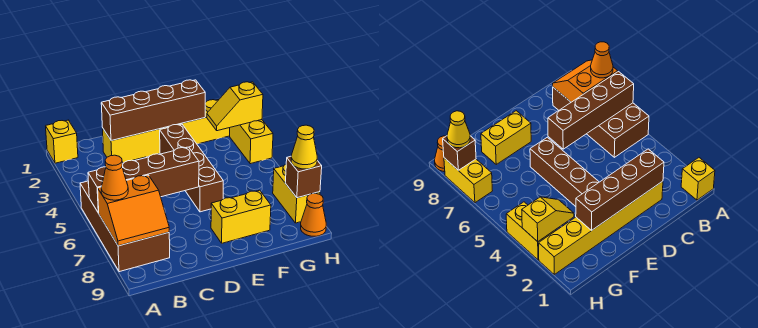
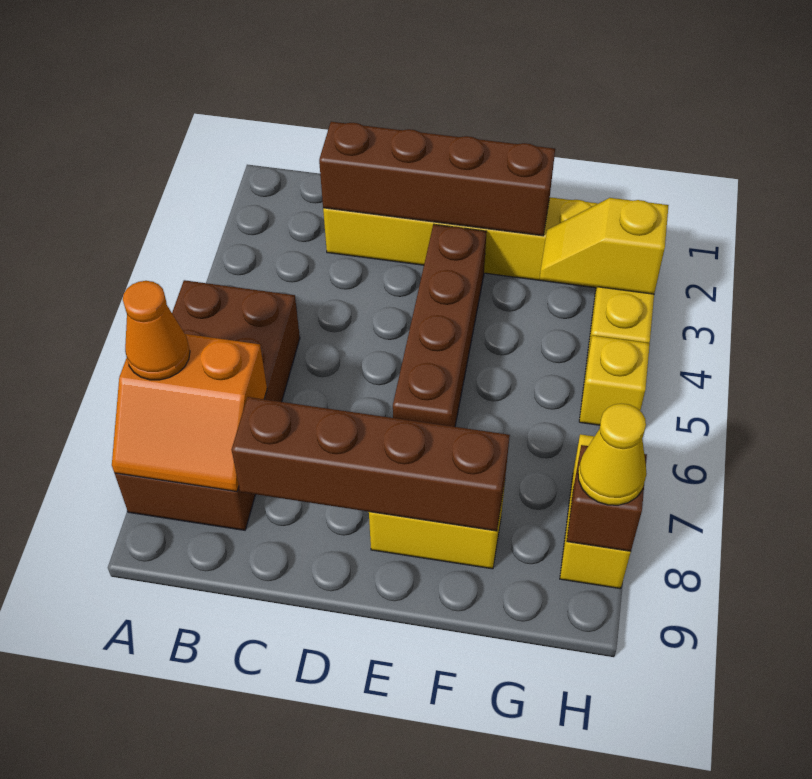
yellow brick A1 level 1 -> yellow brick H5 level 1
brown brick A6:D6 level 2 -> brown brick C8:F8 level 2
orange cone H9 level 1 -> none

